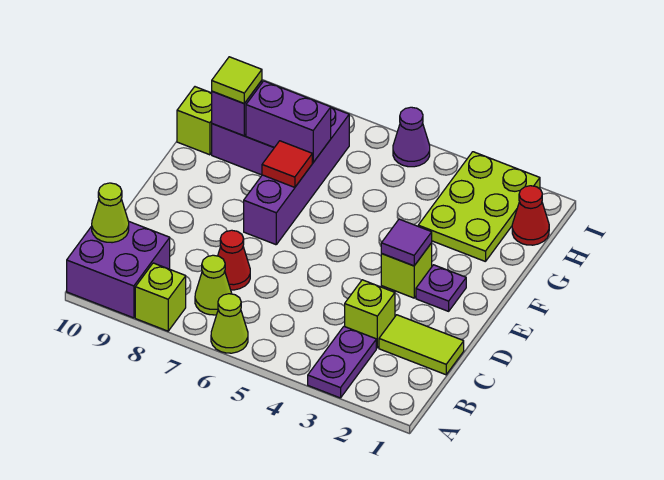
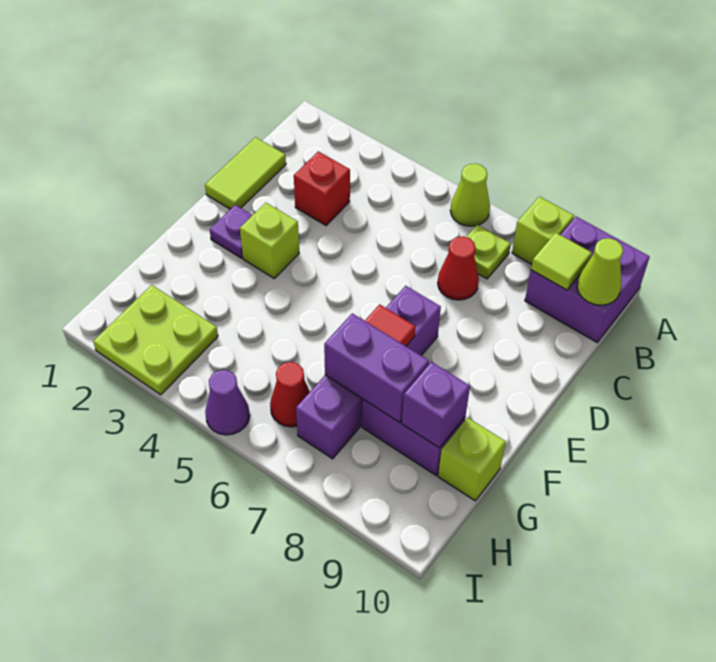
purple plate A3:B3 level 1 -> none
lime cone B7 level 1 -> lime plate B7 level 1
lime tile C1:C2 level 1 -> lime tile C1:D1 level 1
lime brick C3 level 1 -> red brick C3 level 1
purple tile E3 level 2 -> none
lime plate G2:I3 level 1 -> lime plate H2:I3 level 1
lime tile G9 level 3 -> lime tile B9 level 2
red cone H1 level 1 -> red cone H6 level 1

